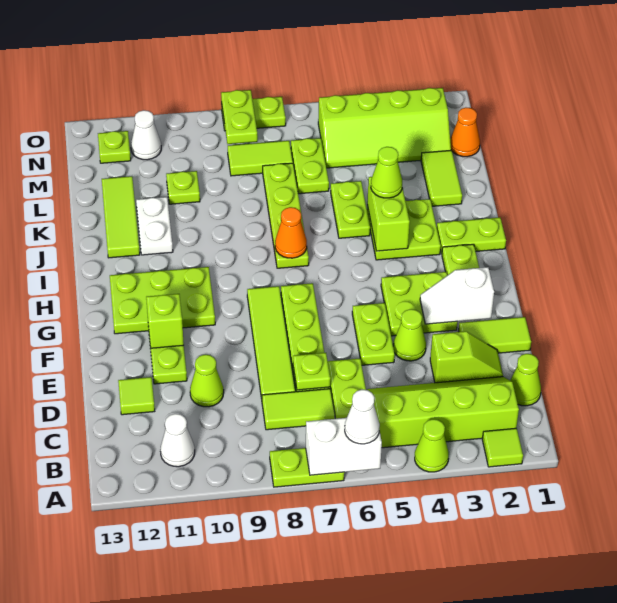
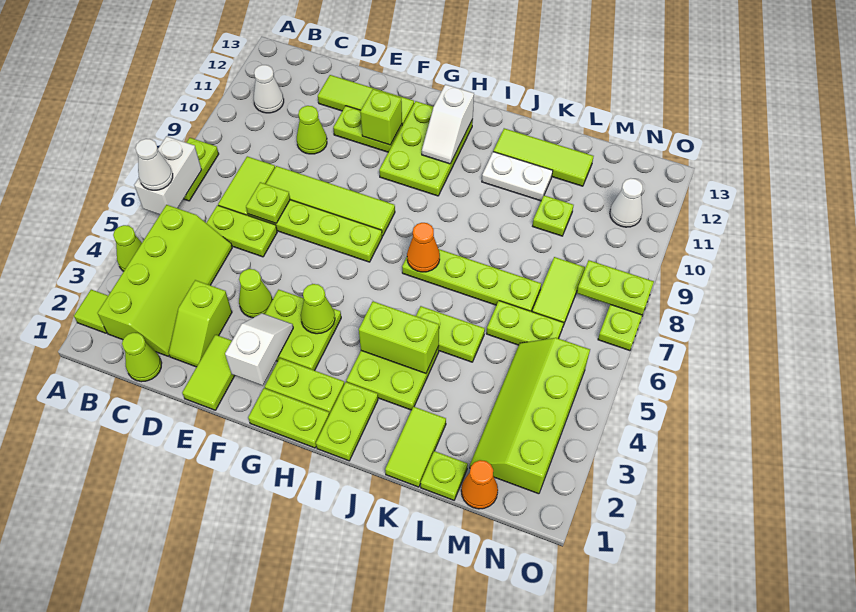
lime tile D12 level 1 -> lime tile D12:F12 level 1
lime plate E5:F5 level 1 -> lime plate G1:H1 level 1
none -> white slope H11:H12 level 2 top 12
lime cone J4 level 3 -> lime cone G4 level 2
lime tile K2:L2 level 1 -> lime tile K1:K2 level 1
lime plate N12 level 1 -> lime plate L1 level 1

